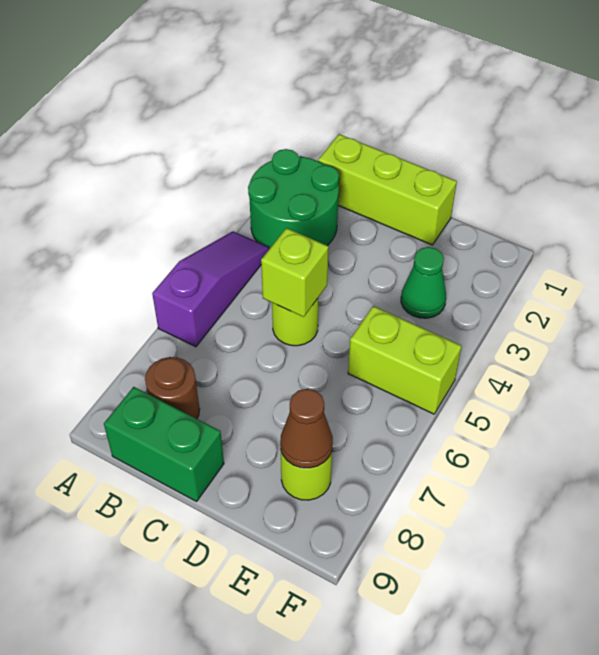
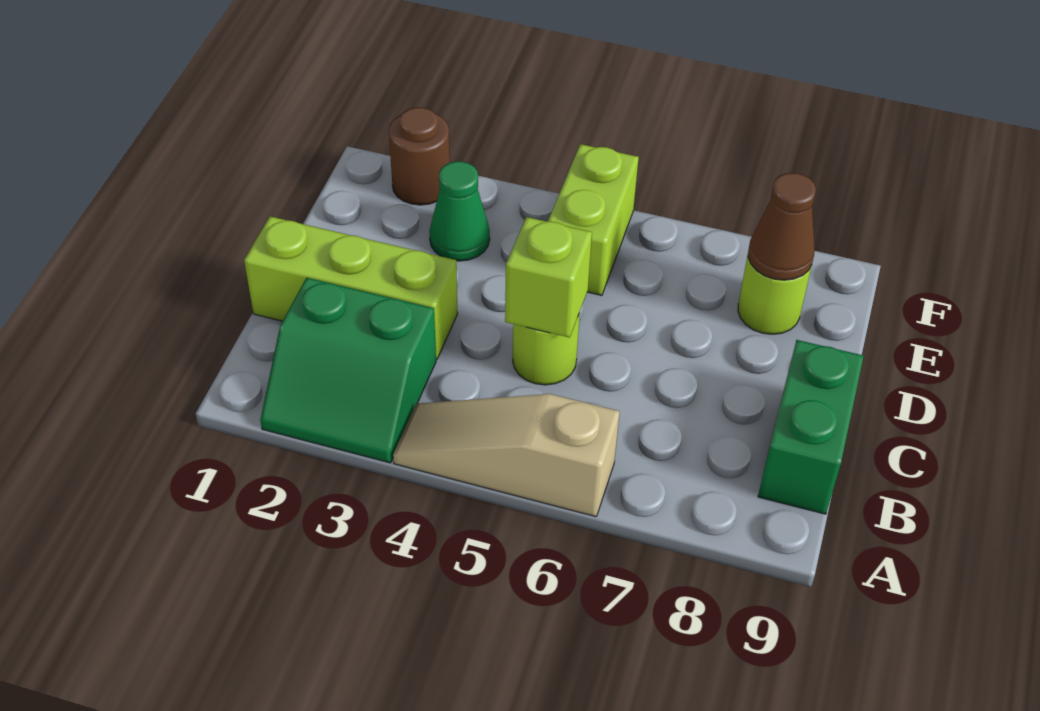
green round brick A2:B3 level 1 -> green slope A2:B3 level 1 top B
purple slope A4:A6 level 1 top 6 -> tan slope A4:A6 level 1 top 6
lime brick B1:D1 level 1 -> lime brick C1:C3 level 1
brown round brick B8 level 1 -> brown round brick F2 level 1

